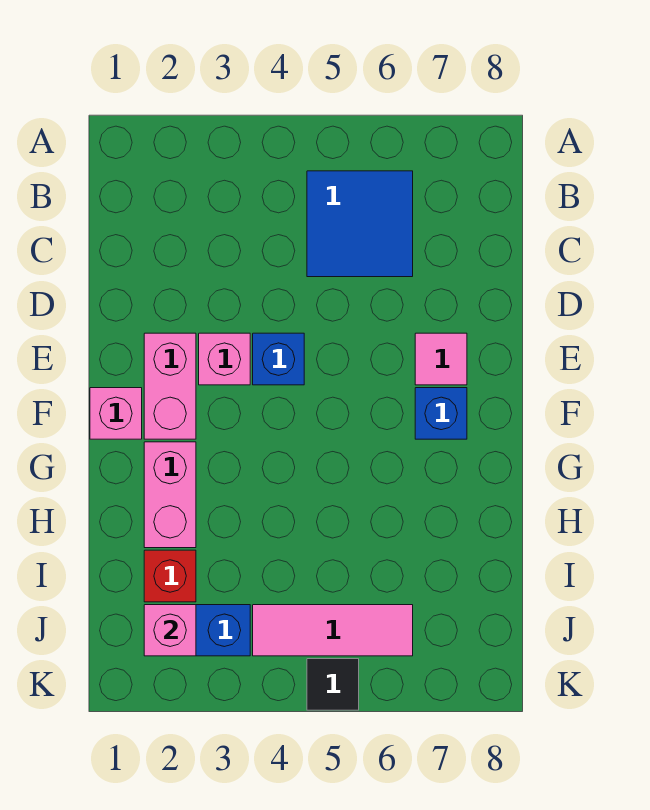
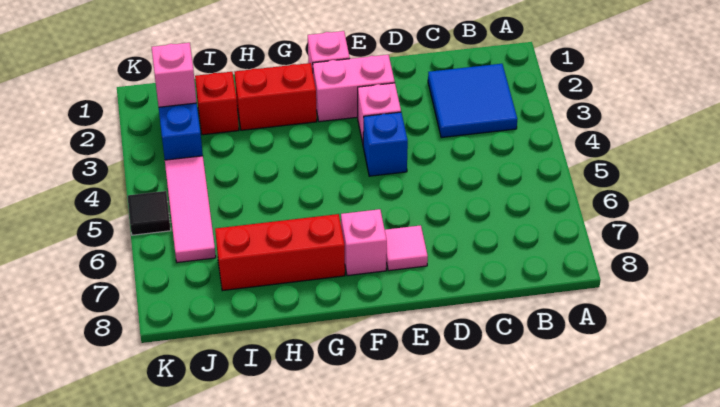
blue tile B5:C6 level 1 -> blue tile B2:C3 level 1
blue brick F7 level 1 -> pink brick F7 level 1
pink brick G2:H2 level 1 -> red brick G2:H2 level 1
none -> red brick G7:I7 level 1

